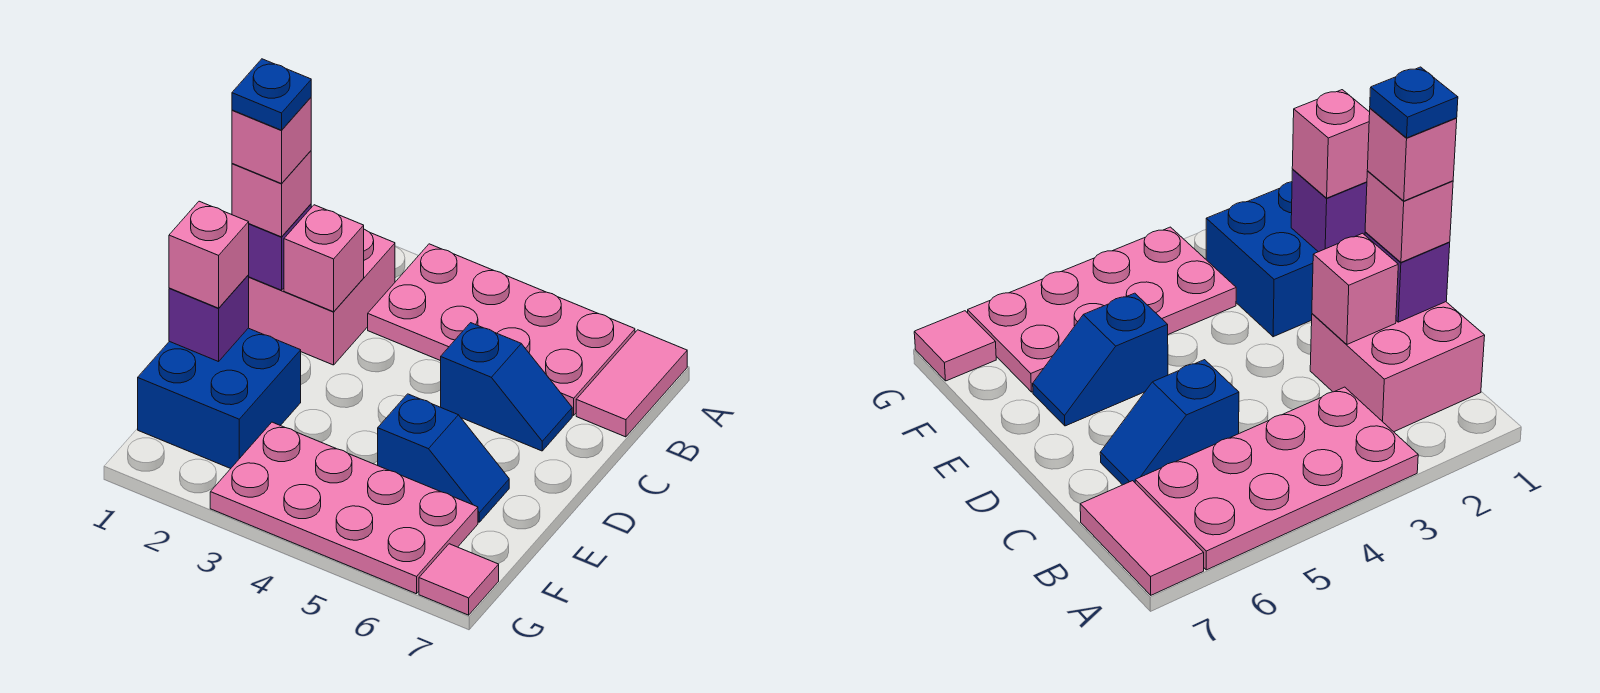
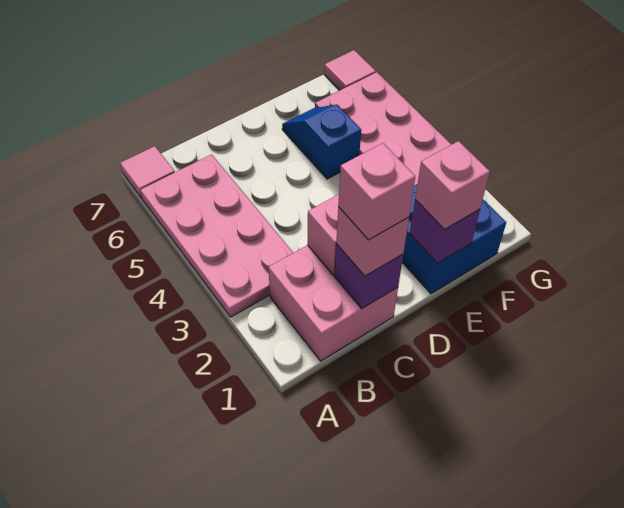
pink tile A7:B7 level 1 -> pink tile A7 level 1
blue plate C1 level 5 -> none
blue slope C5:C6 level 1 top 5 -> none

